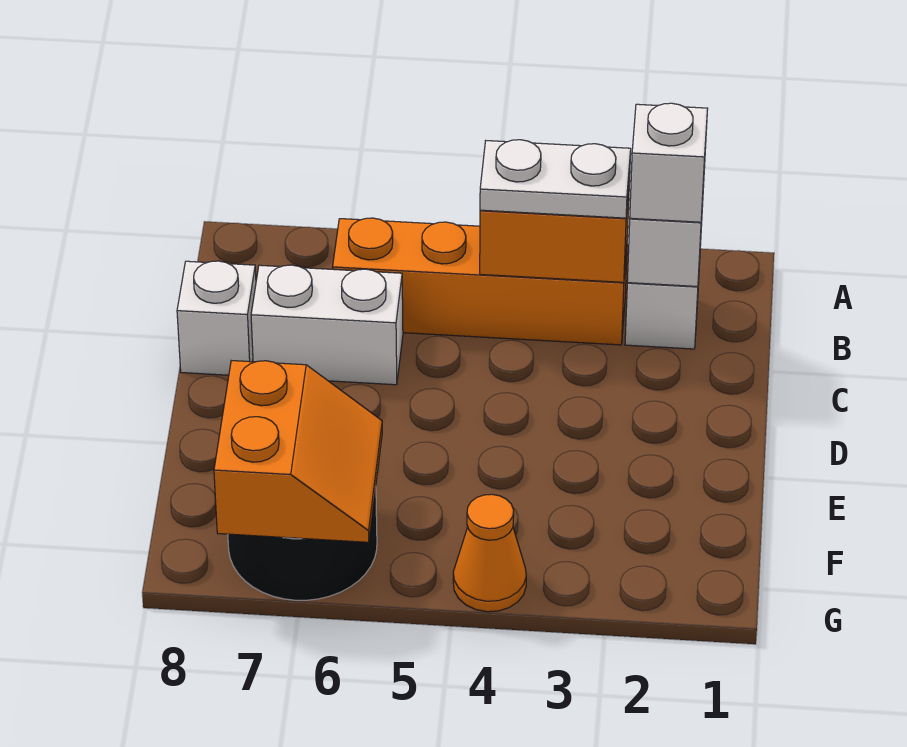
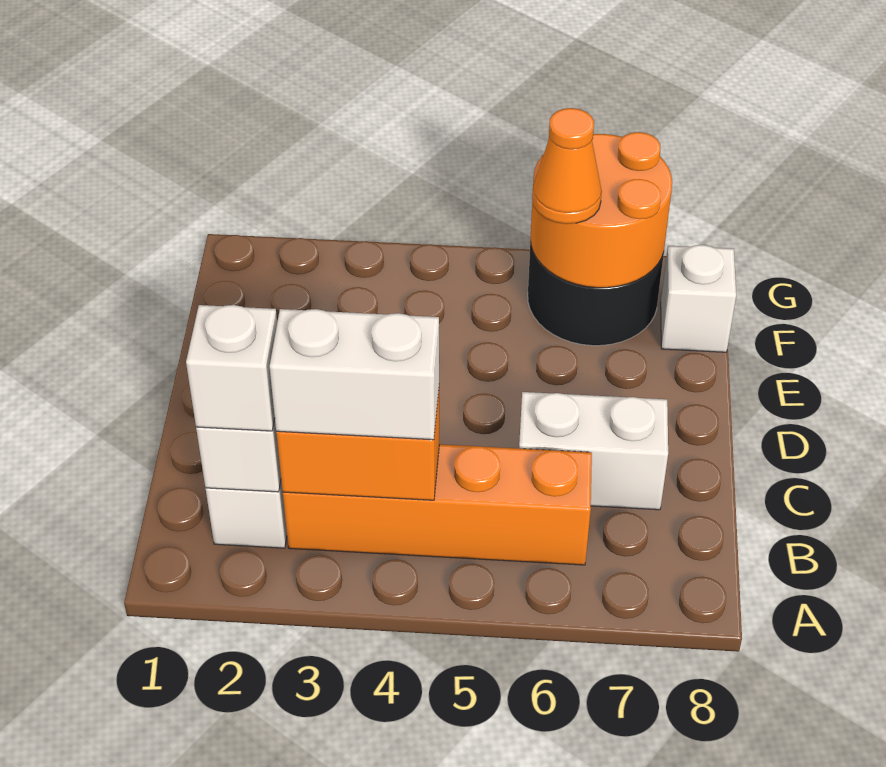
white plate B3:B4 level 3 -> white brick B3:B4 level 3
white brick C8 level 1 -> white brick F8 level 1
orange slope F6:G7 level 2 top 7 -> orange round brick F6:G7 level 2
orange cone G4 level 1 -> orange cone F6 level 3

